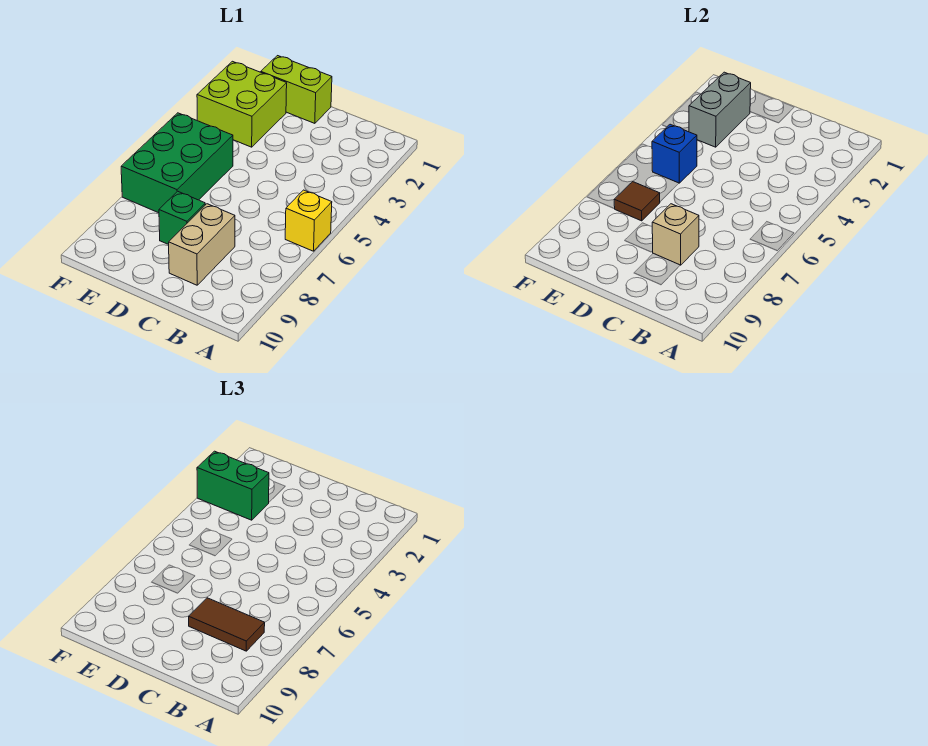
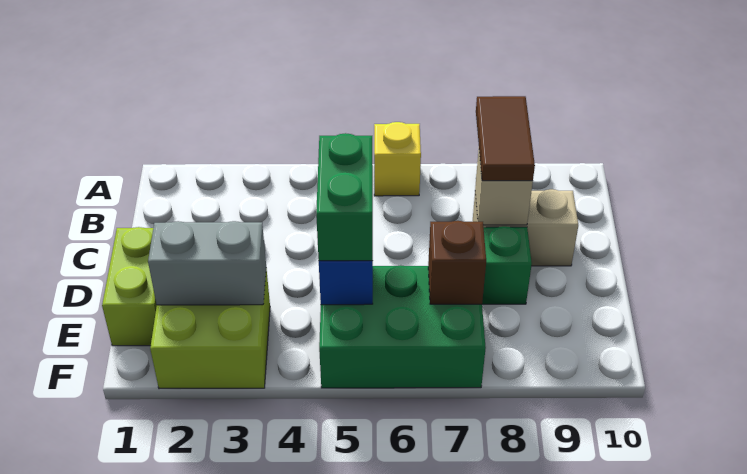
green brick E3:F3 level 3 -> green brick D5:E5 level 3
brown tile E7 level 2 -> brown brick E7 level 2

